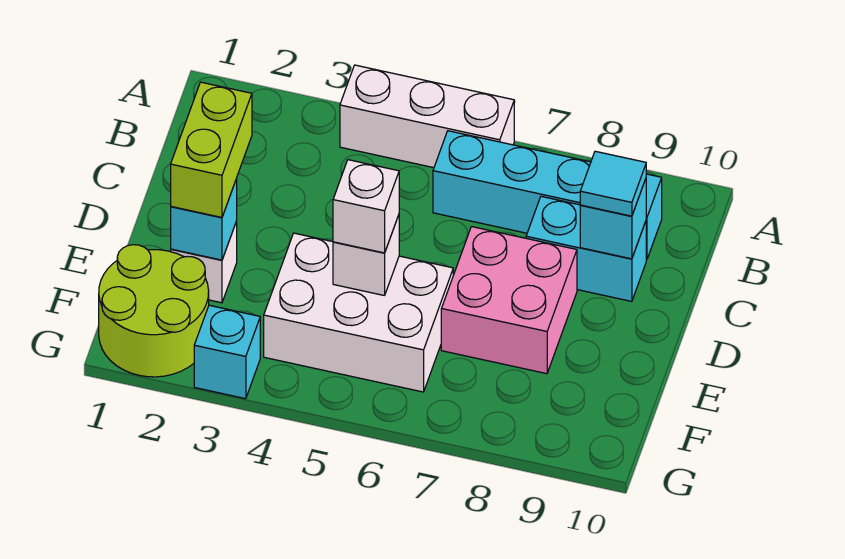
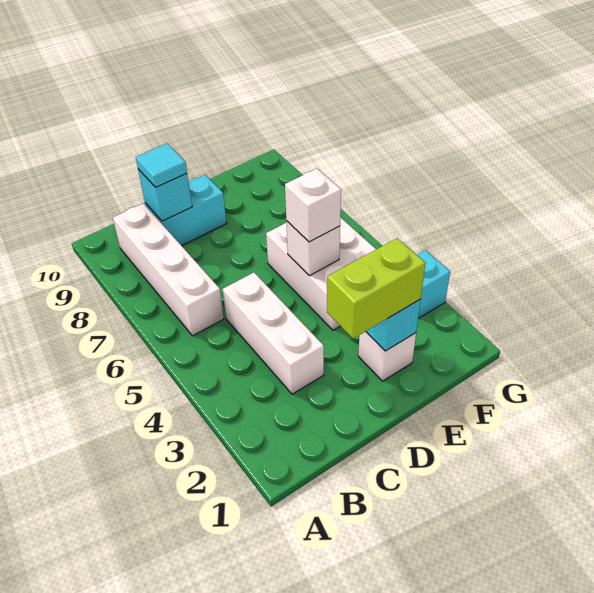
white brick A4:A6 level 1 -> white brick C3:C5 level 1
cyan brick B6:B9 level 1 -> white brick B6:B9 level 1
cyan brick C8:C9 level 1 -> cyan brick C9:D9 level 1
pink brick D7:E8 level 1 -> none
lime round brick F1:G2 level 1 -> none

